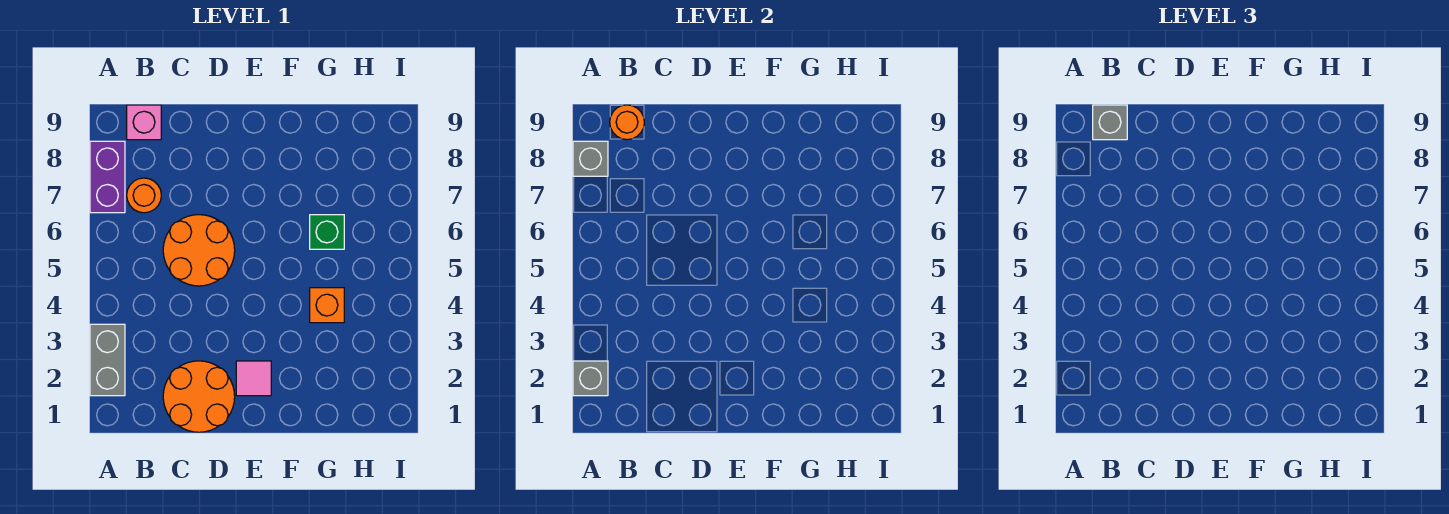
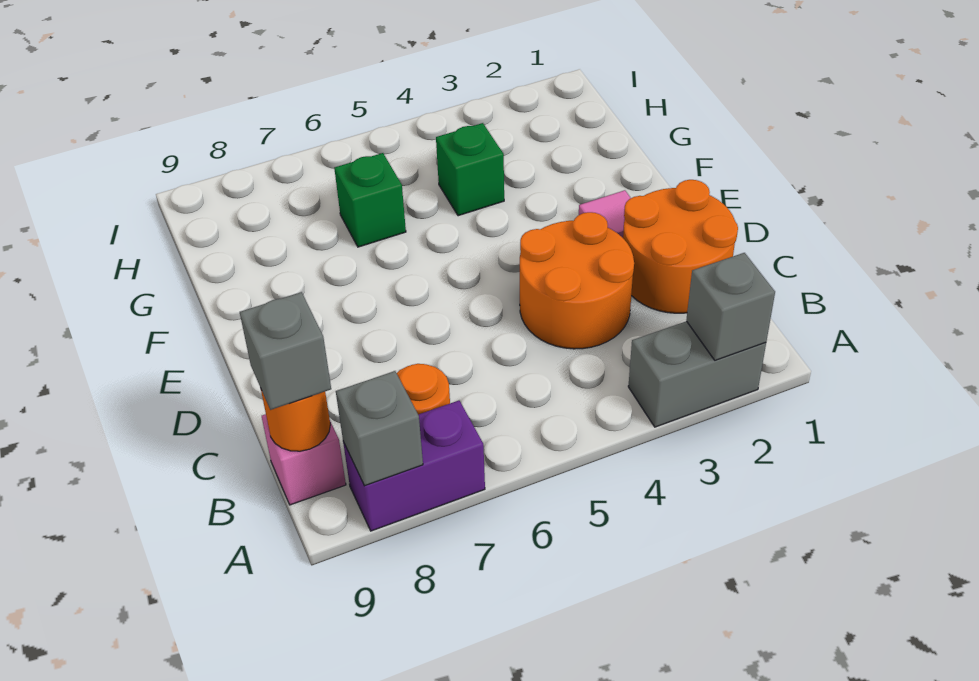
orange round brick C5:D6 level 1 -> orange round brick C3:D4 level 1
orange brick G4 level 1 -> green brick G4 level 1

